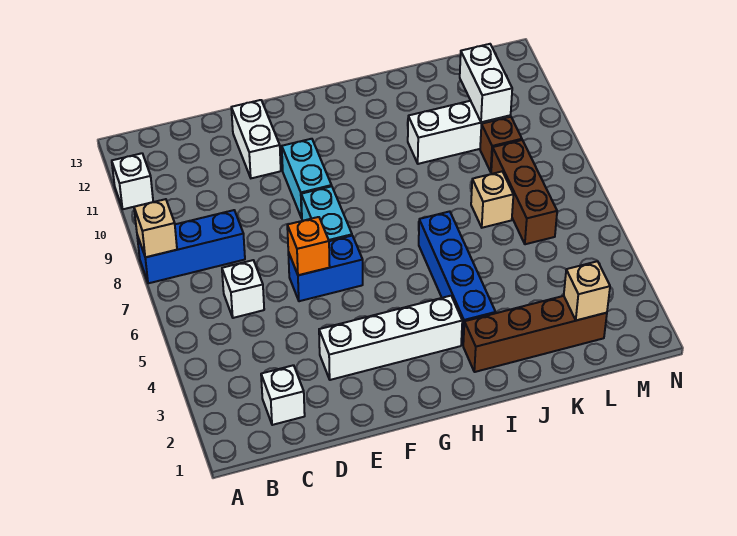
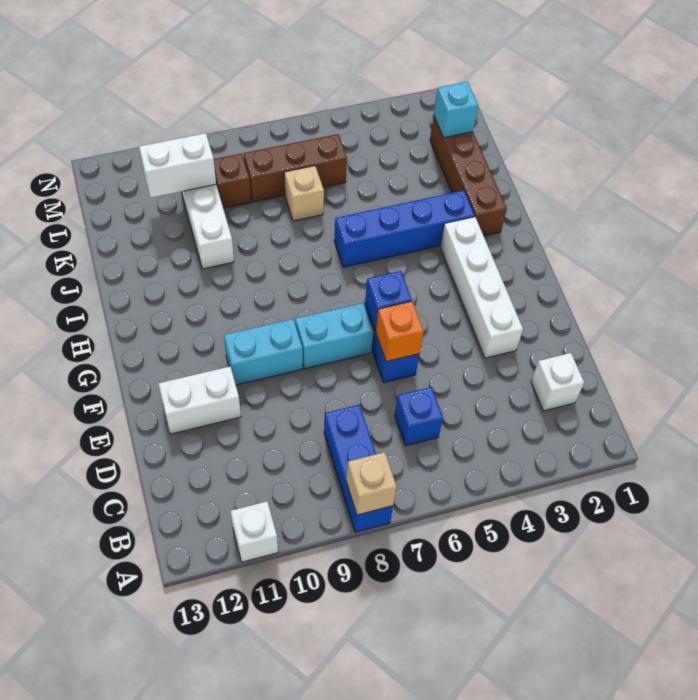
white brick C6 level 1 -> blue brick C6 level 1
none -> blue brick F6 level 2
tan brick L2 level 2 -> cyan brick L2 level 2

